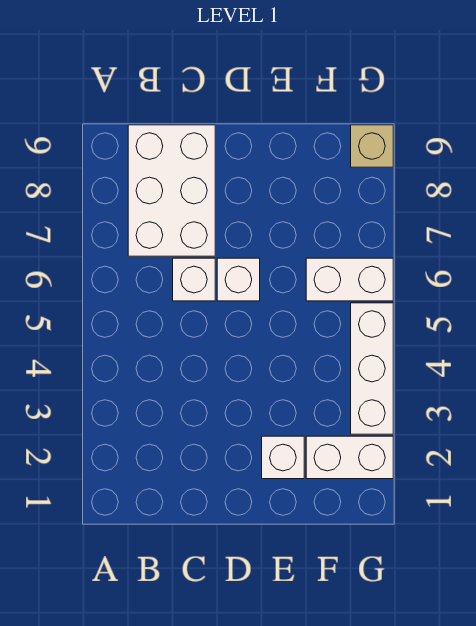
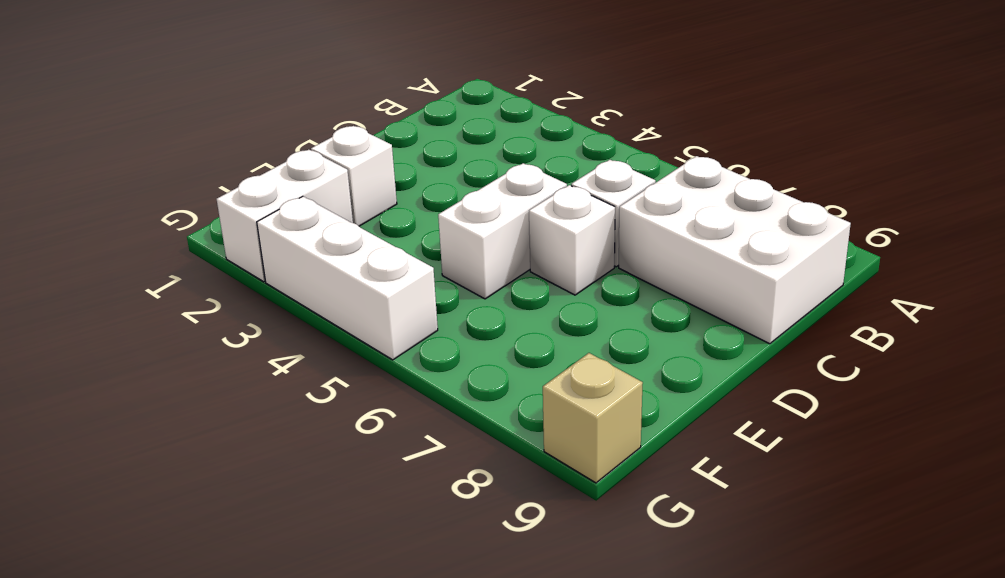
white brick F6:G6 level 1 -> white brick D5:E5 level 1

